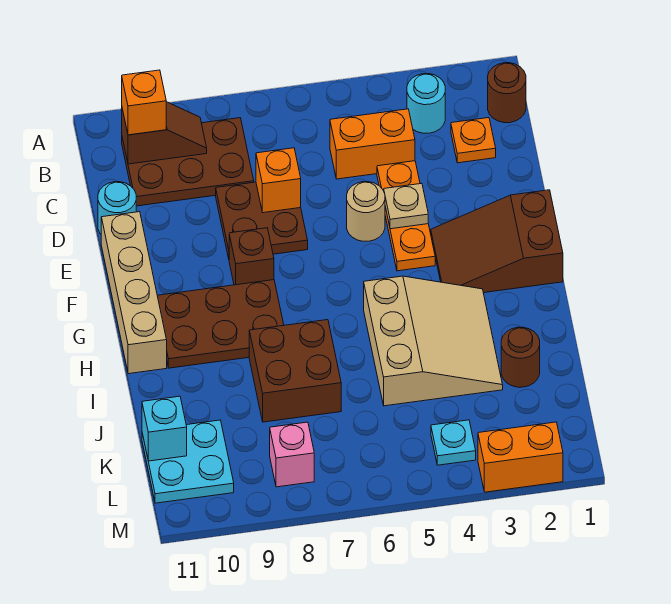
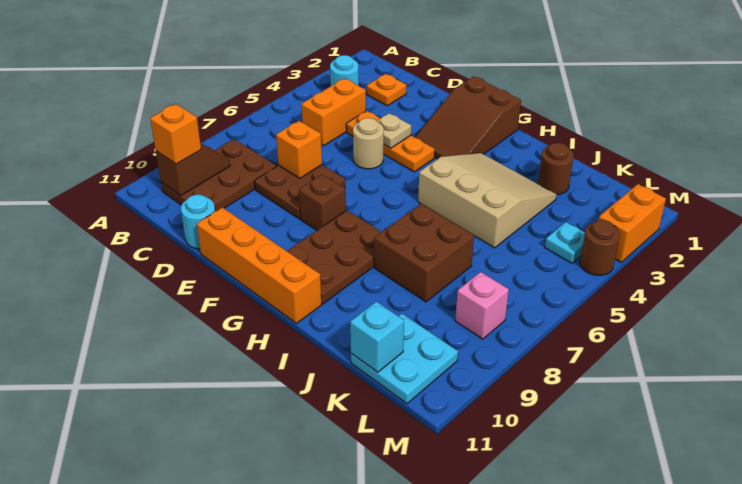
brown round brick B1 level 1 -> brown round brick M4 level 1
tan brick E11:H11 level 1 -> orange brick E11:H11 level 1

